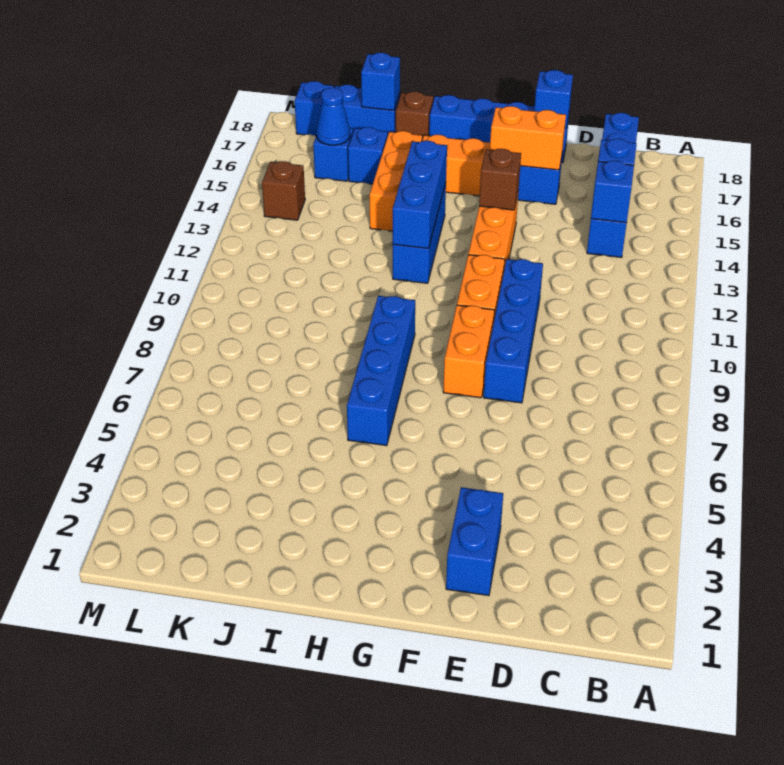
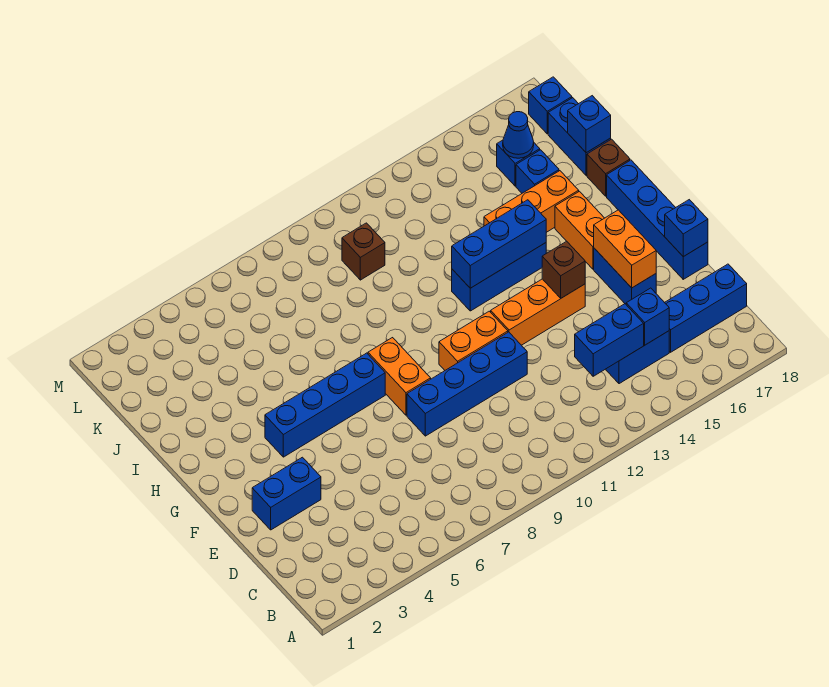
blue brick C14 level 2 -> blue brick C13:C14 level 2
orange brick F8:F9 level 1 -> orange brick F8:G8 level 1
blue brick H6:H9 level 1 -> blue brick G4:G7 level 1
brown brick L14 level 1 -> brown brick K10 level 1

